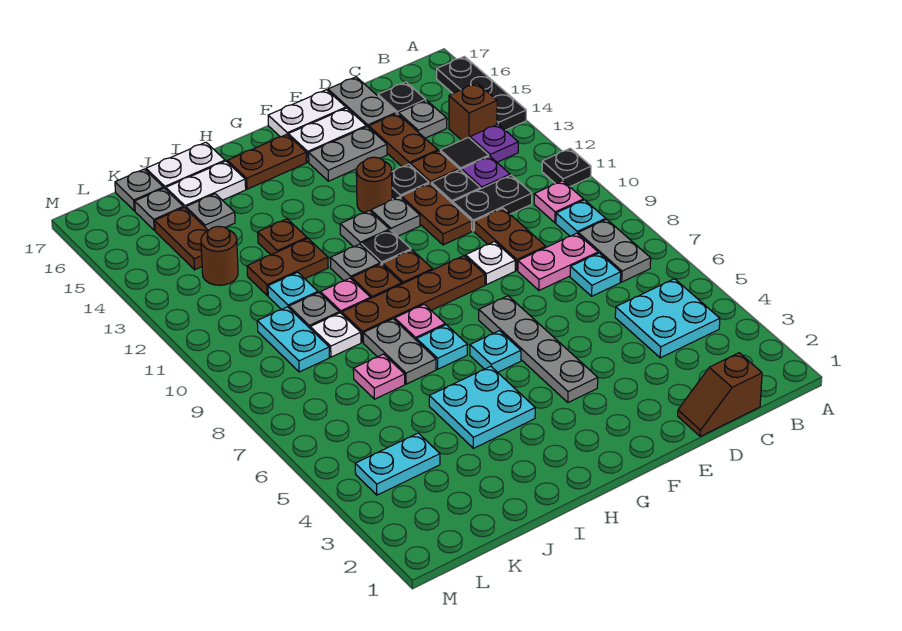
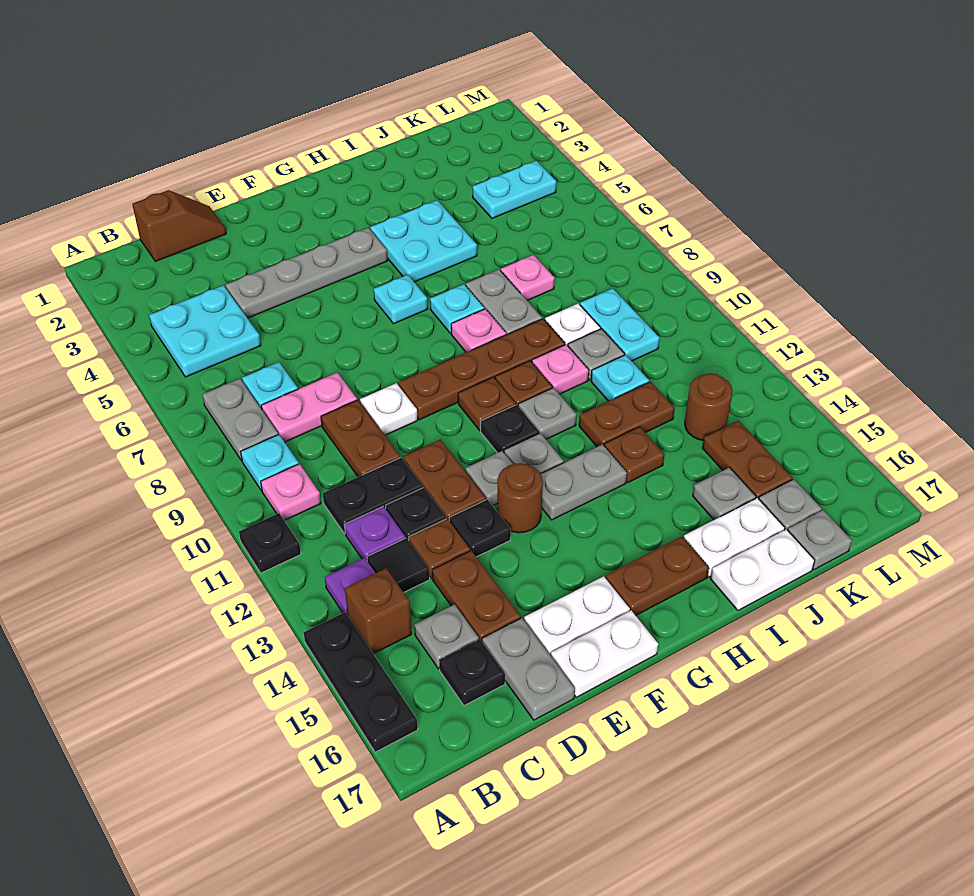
grey plate E15:F15 level 1 -> grey plate G13:H13 level 1
grey plate F4:F7 level 1 -> grey plate D4:G4 level 1

